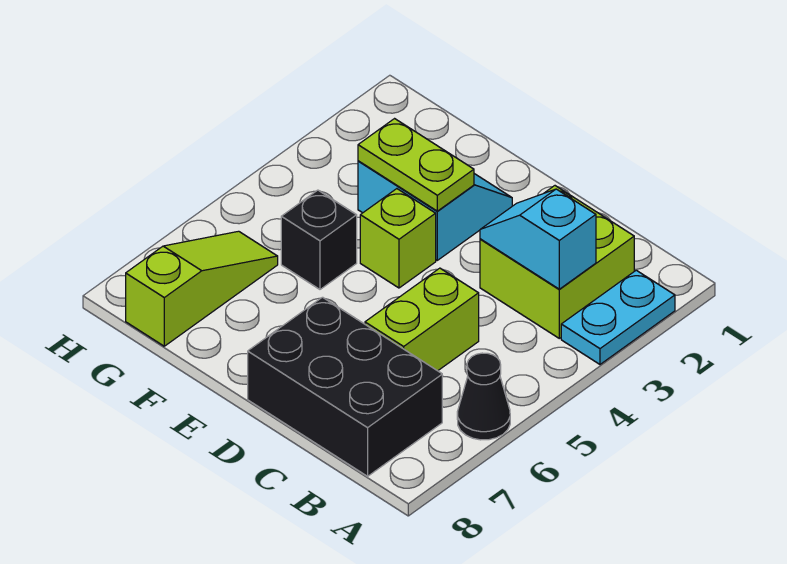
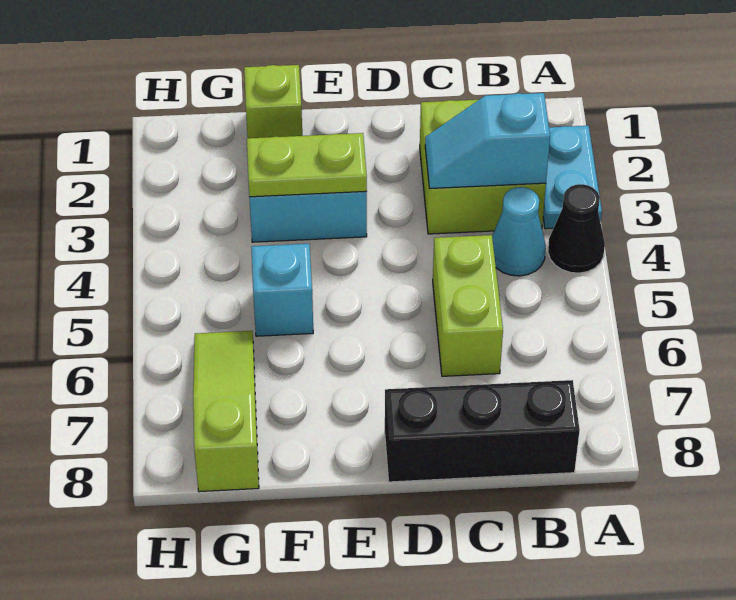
black cone A6 level 1 -> black cone A4 level 1
none -> cyan cone B4 level 1
black brick B7:D8 level 1 -> black brick B8:D8 level 1
lime brick E4 level 1 -> lime brick F1 level 1
black brick F5 level 1 -> cyan brick F5 level 1

